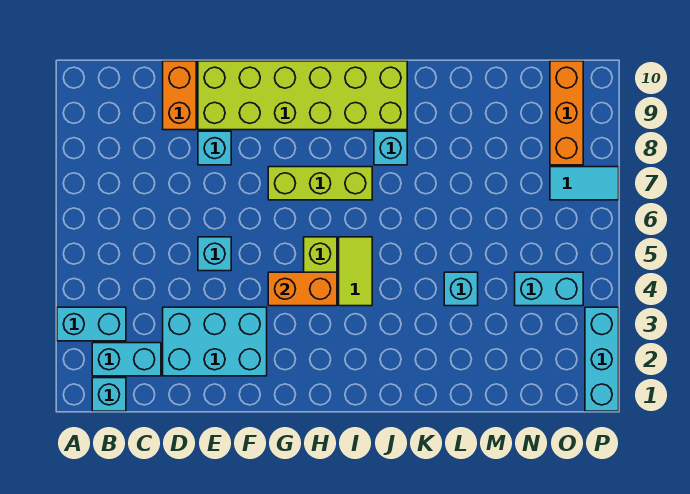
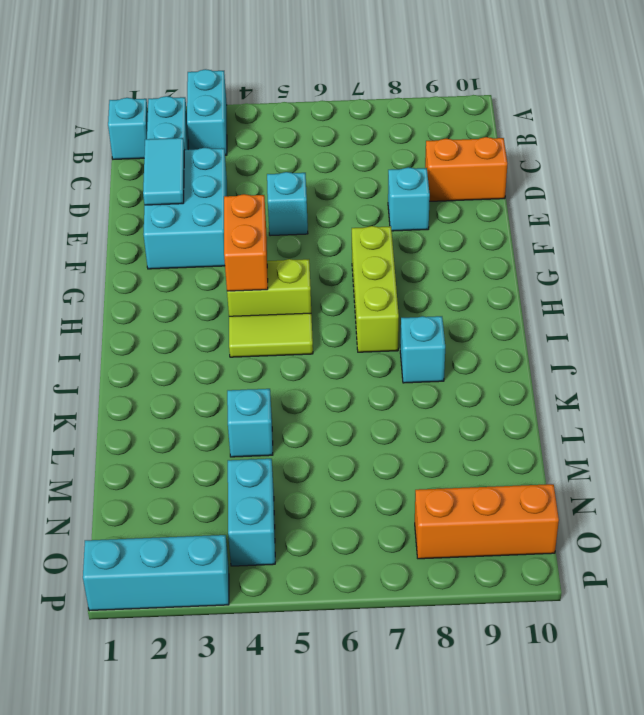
lime brick E9:J10 level 1 -> none
cyan tile O7:P7 level 1 -> cyan tile D2:E2 level 2

